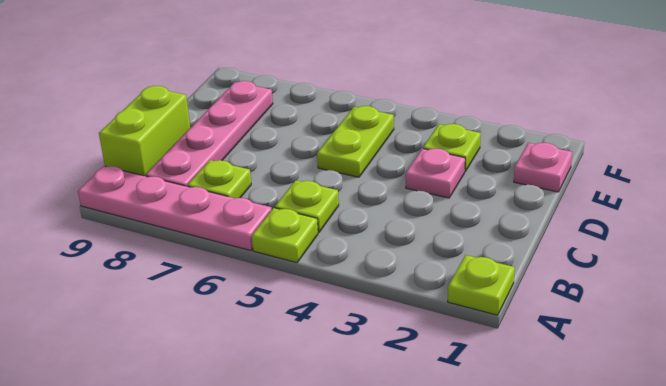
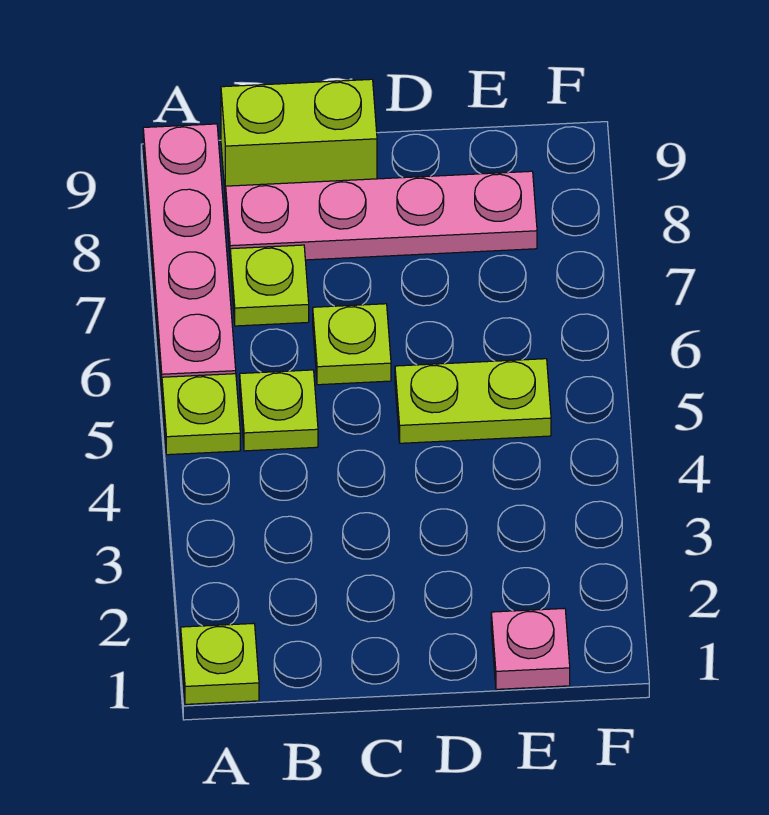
pink plate D3 level 1 -> none
lime plate E3 level 1 -> lime plate C6 level 1

